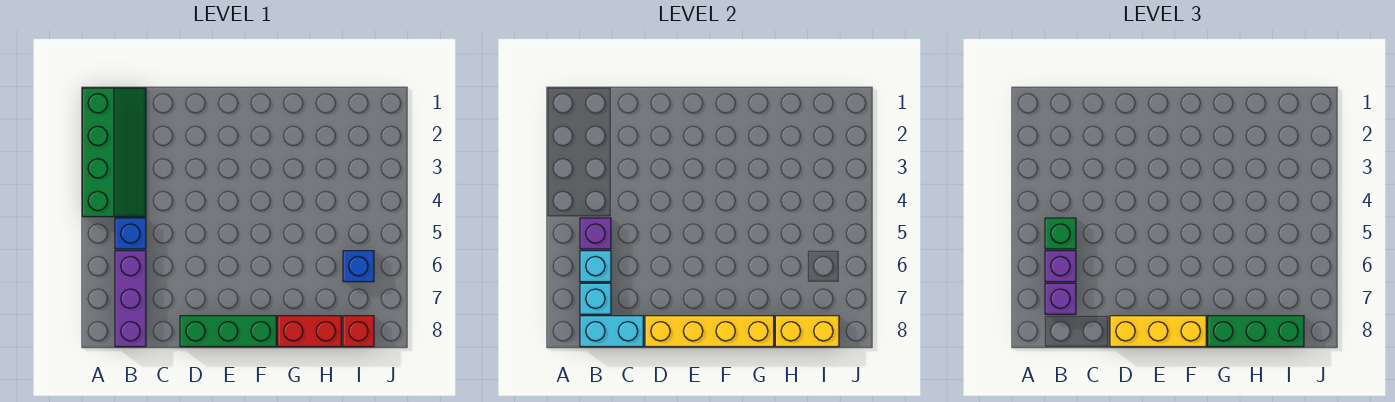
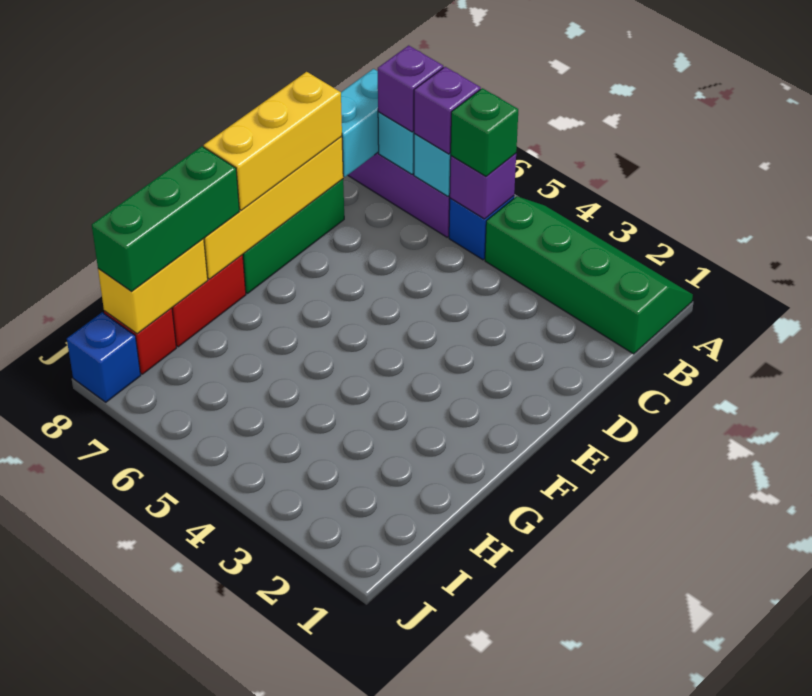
green slope A1:B4 level 1 top A -> green slope A1:B4 level 1 top B
blue brick I6 level 1 -> blue brick J8 level 1

